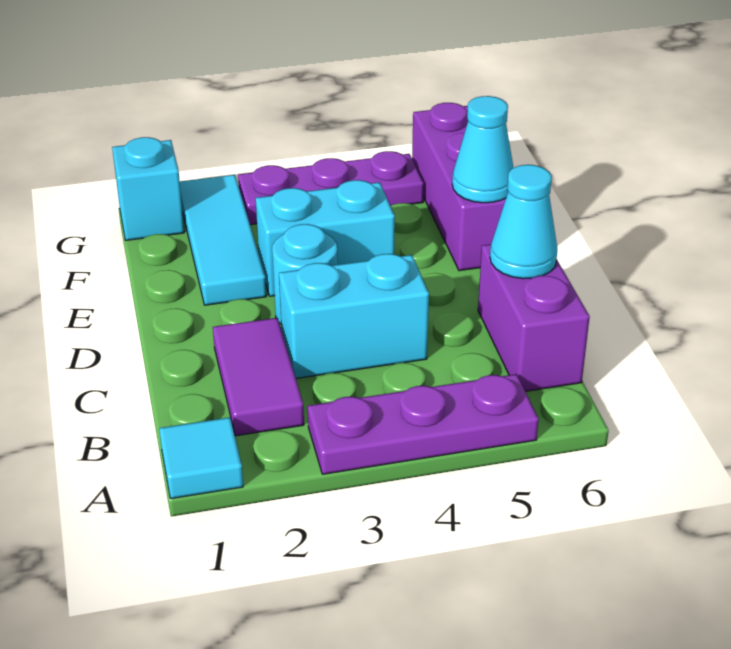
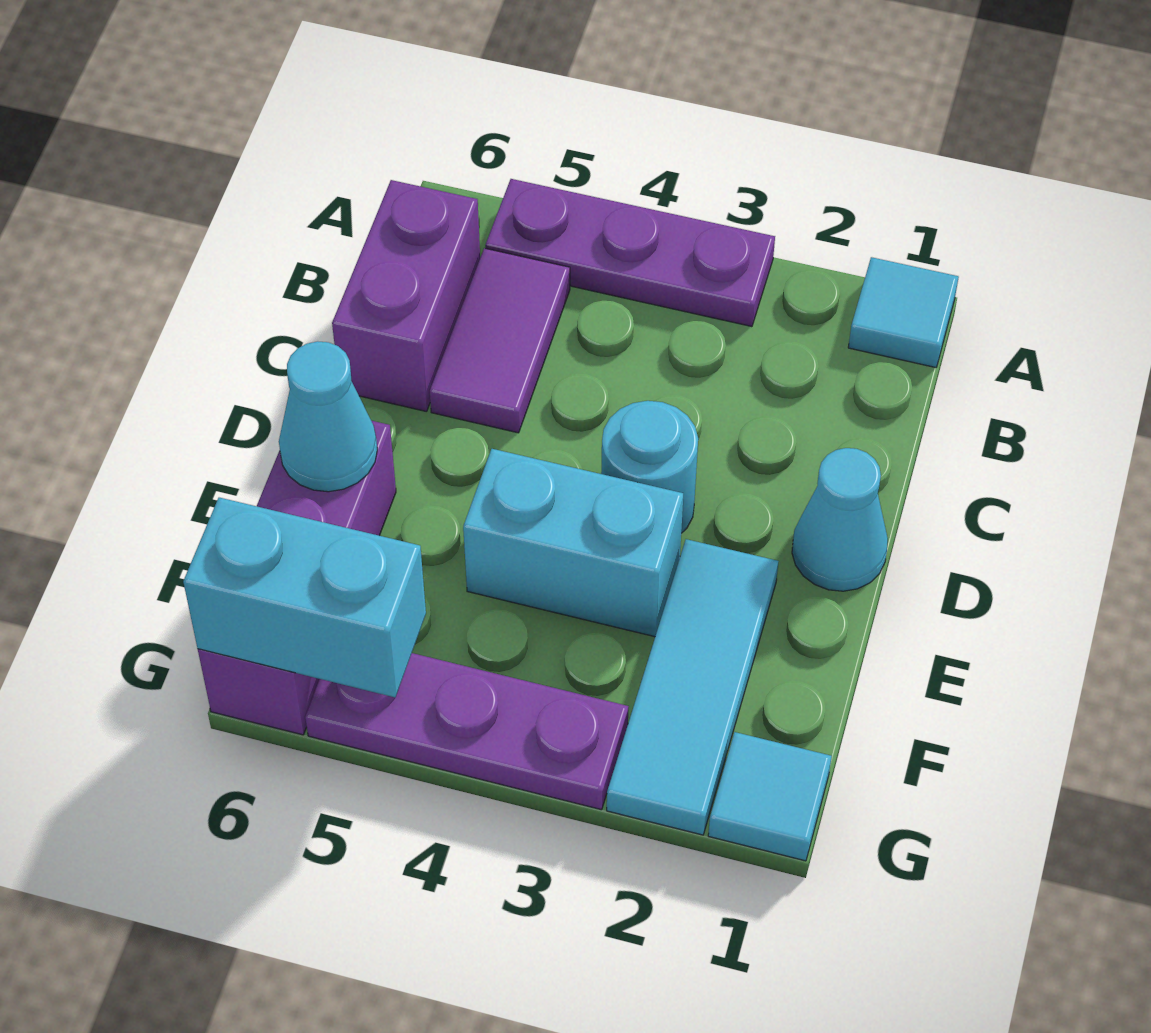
purple tile B2:C2 level 1 -> purple tile B5:C5 level 1
cyan brick C3:C4 level 1 -> cyan brick G5:G6 level 2
cyan cone C6 level 2 -> cyan cone D1 level 1
cyan brick G1 level 1 -> cyan tile G1 level 1

